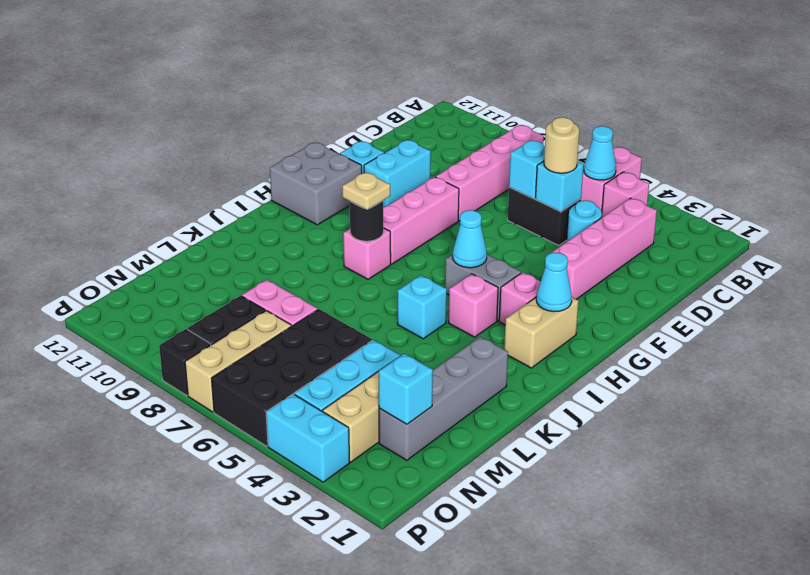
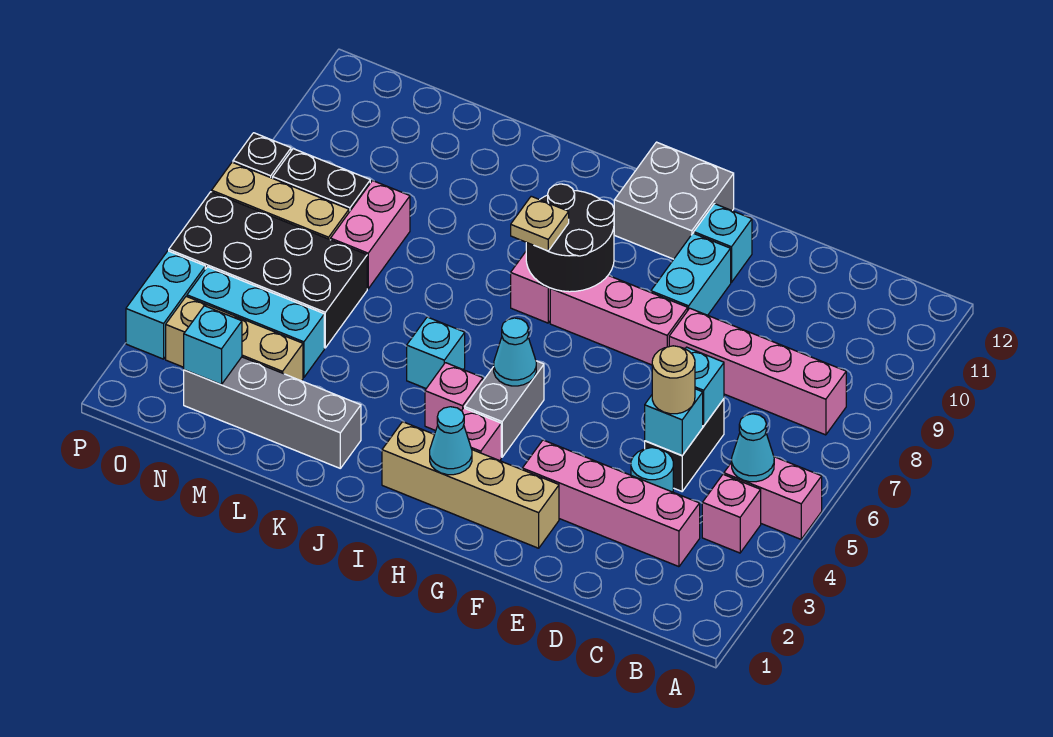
cyan brick E10:F10 level 1 -> cyan brick F9:F10 level 1
tan brick H2:I2 level 1 -> tan brick F2:I2 level 1
black round brick I8 level 2 -> black round brick H8:I9 level 2

